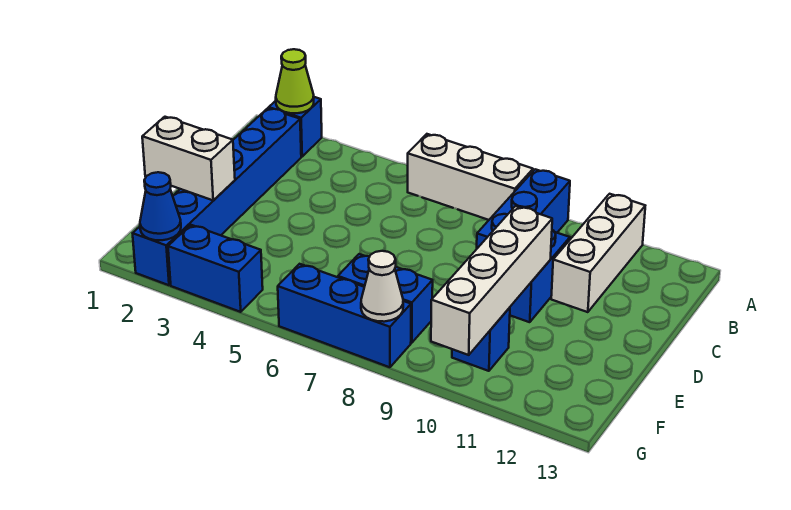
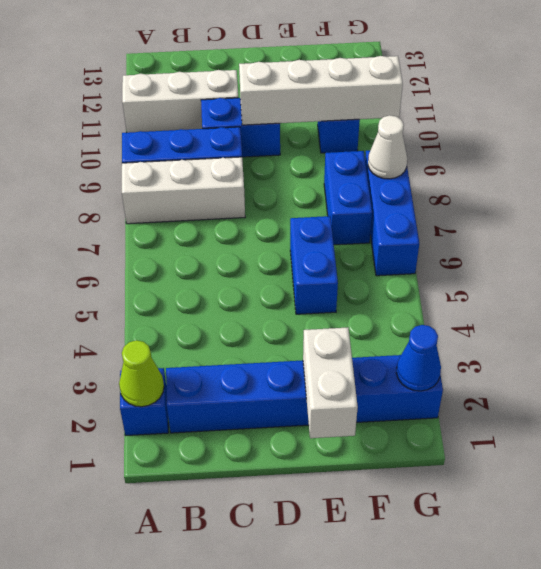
white brick A6:A8 level 1 -> white brick A8:C8 level 1
blue brick G3:G4 level 1 -> blue brick E5:E6 level 1

